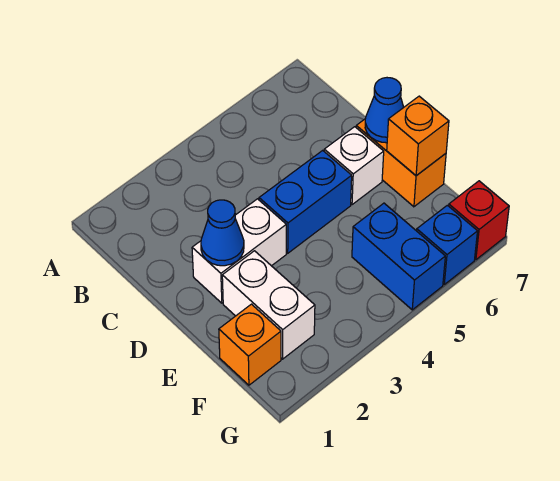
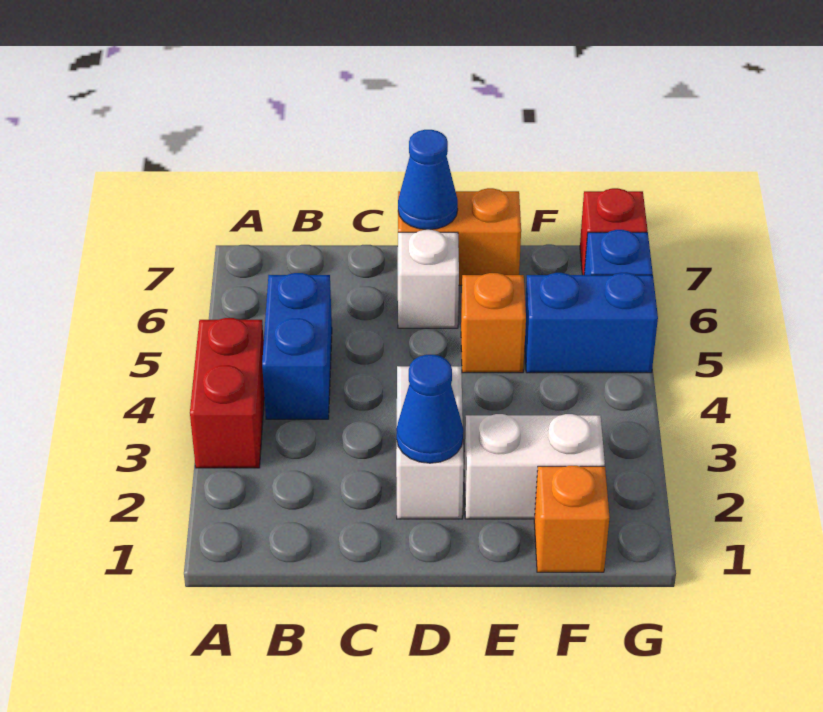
none -> red brick A3:A4 level 1
blue brick D4:D5 level 1 -> blue brick B4:B5 level 1
orange brick E7 level 2 -> orange brick E5 level 1

